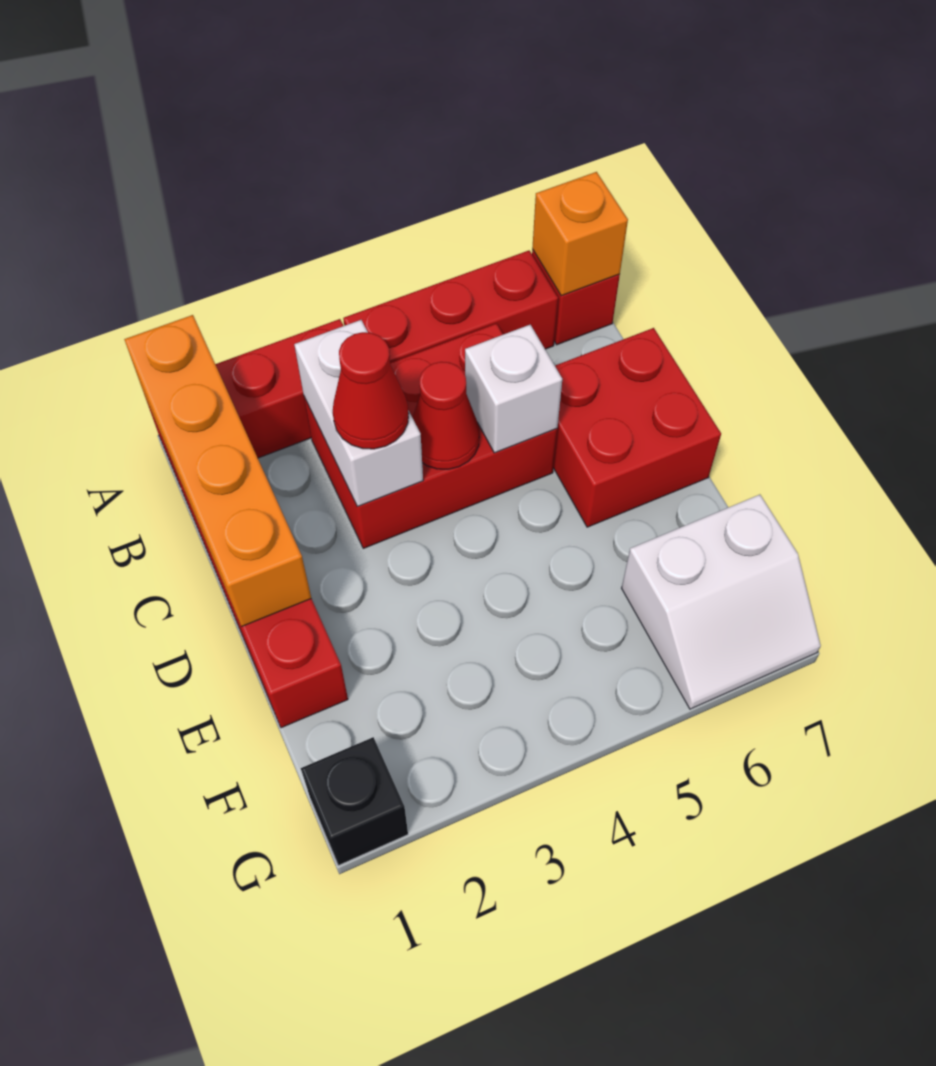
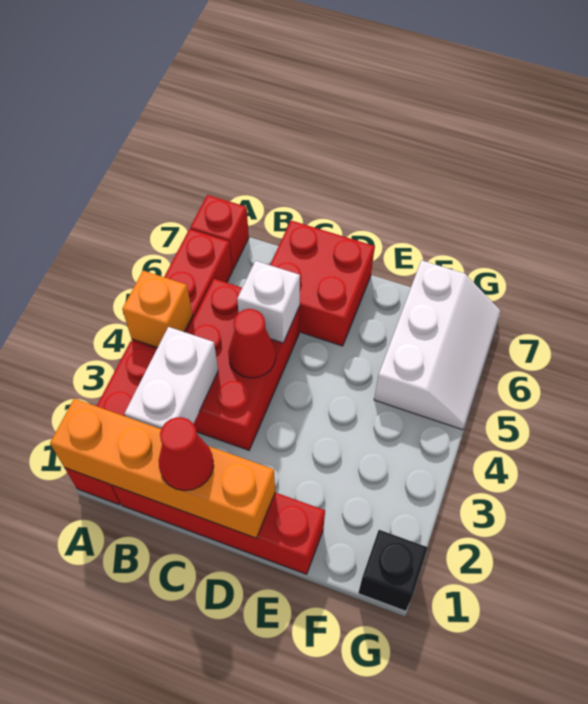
orange brick A7 level 2 -> orange brick A4 level 2
white brick B3:C3 level 2 -> white brick B2:B3 level 2
red cone C3 level 3 -> red cone C1 level 3
white slope F6:G7 level 1 top F -> white slope F5:G7 level 1 top F

